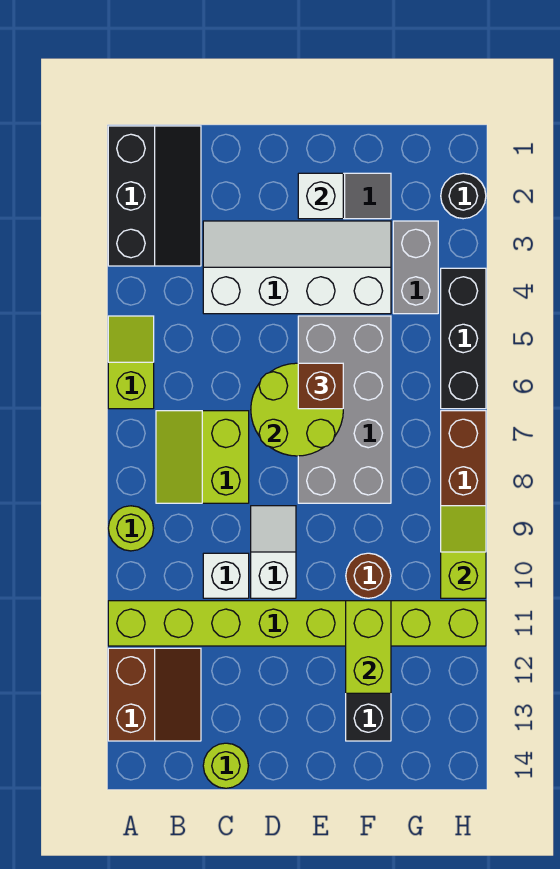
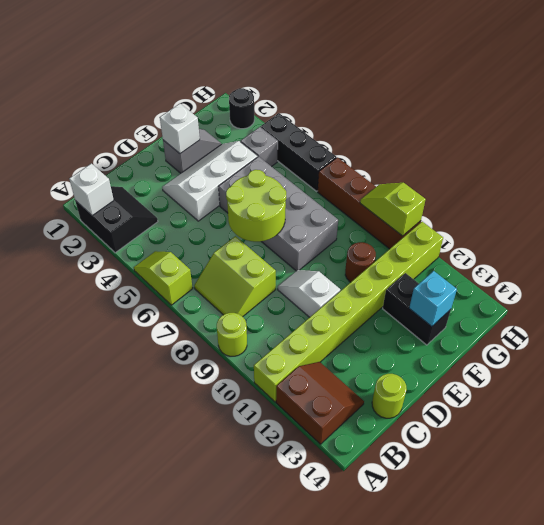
black slope A1:B3 level 1 top A -> black slope A2:B3 level 1 top A
white slope C3:F4 level 1 top 4 -> white slope D3:F4 level 1 top 4
white brick C10 level 1 -> white brick A2 level 2
brown brick E6 level 3 -> none
lime brick F11:F12 level 2 -> none
none -> cyan brick F13 level 2
grey brick G3:G4 level 1 -> grey brick G4 level 1

